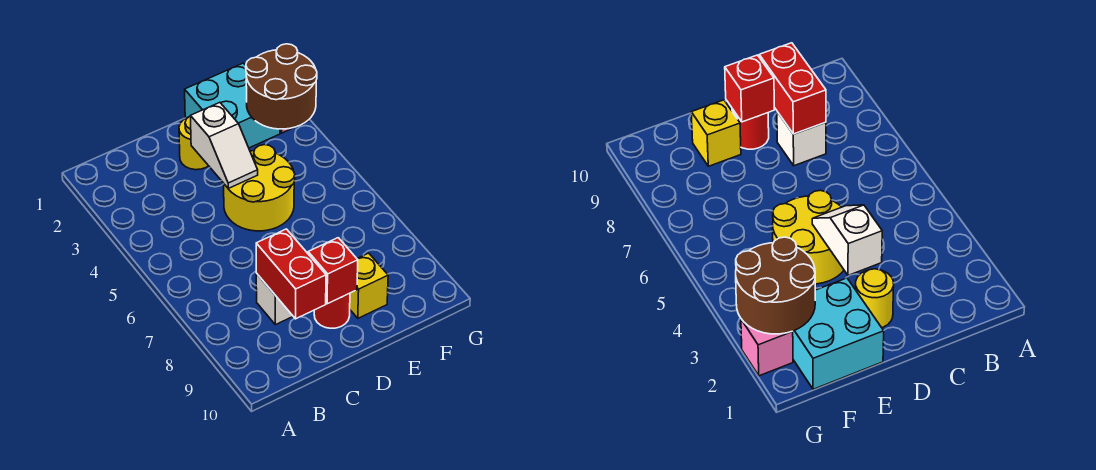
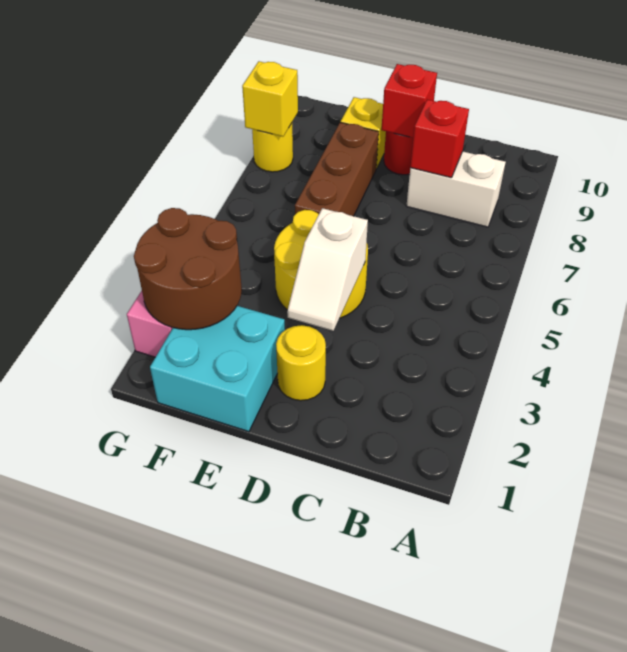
white brick C8 level 1 -> white brick B8:C8 level 1
red brick C8:C9 level 2 -> red brick C8 level 2
white slope D3:D4 level 2 top 3 -> white slope D3:D4 level 2 top 4
none -> brown brick E6:E8 level 1
none -> yellow round brick G8 level 1
none -> yellow brick G8 level 2

